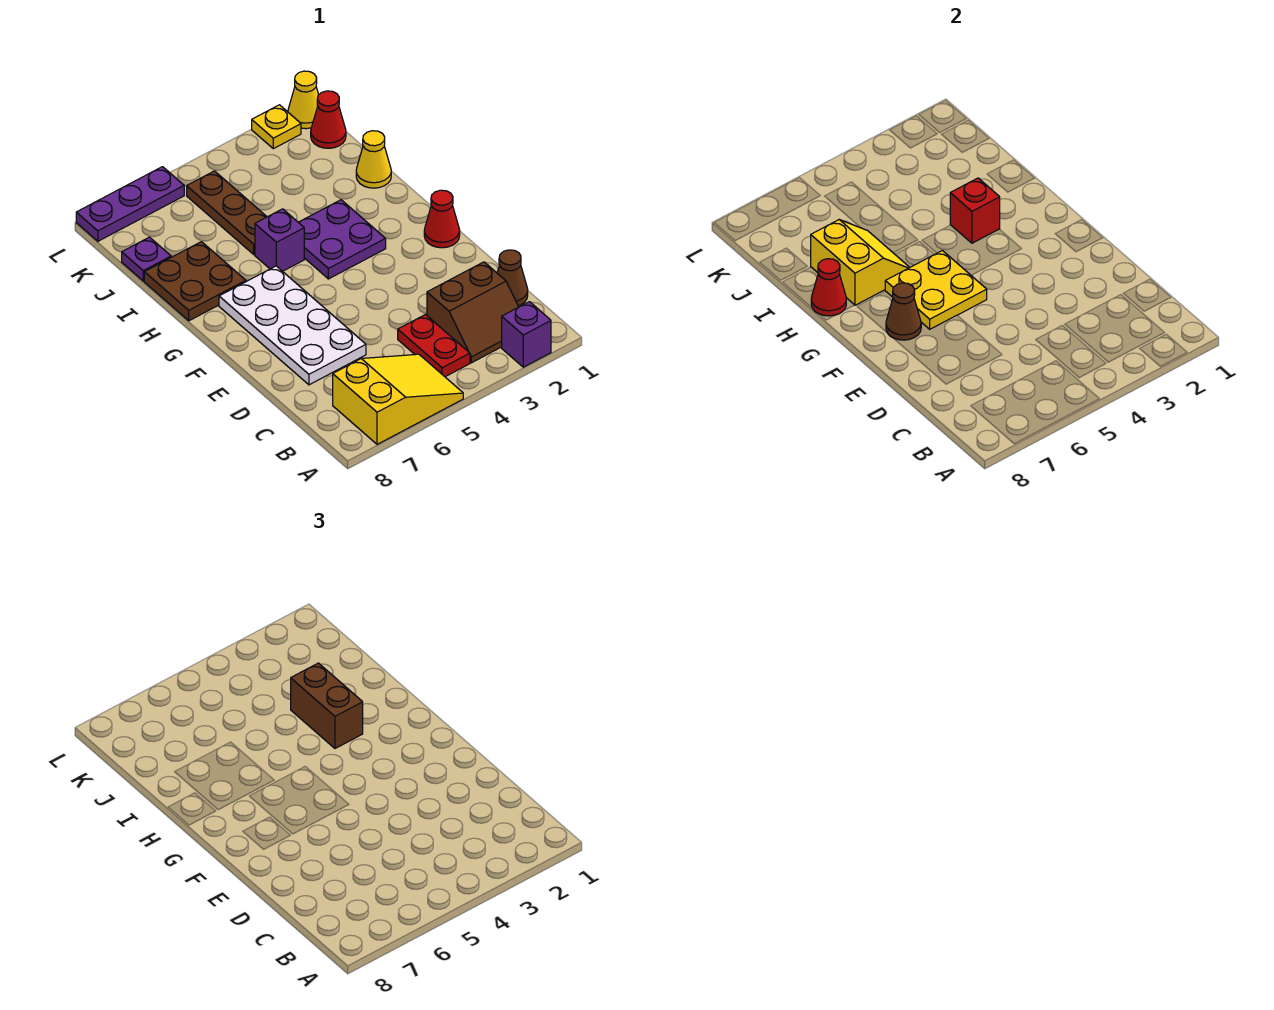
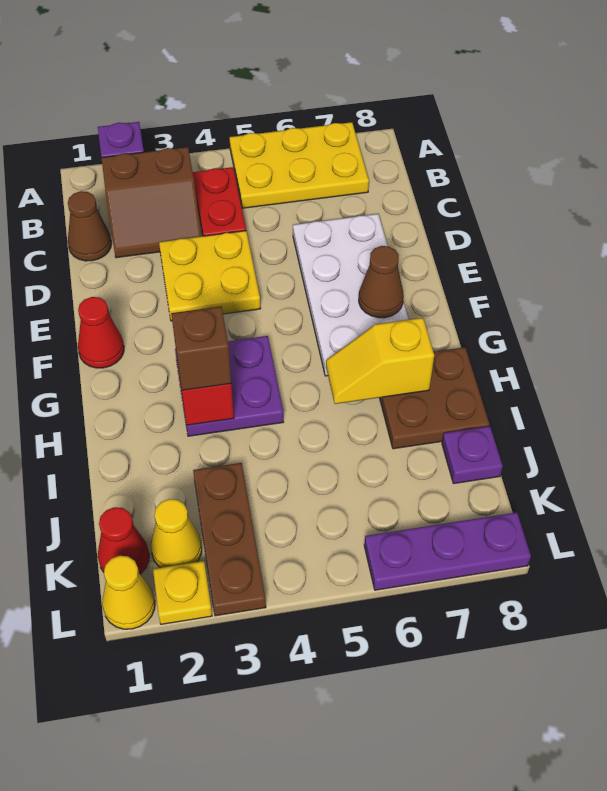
yellow slope A5:B7 level 1 top 7 -> yellow plate A5:B7 level 1
brown slope B2:C3 level 1 top C -> brown slope B2:C3 level 1 top B
yellow plate F5:G6 level 2 -> yellow plate D3:E4 level 1
brown brick H3:I3 level 3 -> brown brick H3 level 3
purple brick H5 level 1 -> none
yellow slope H6:I7 level 2 top 7 -> yellow slope H6:H7 level 2 top 7
red cone H8 level 2 -> none
yellow cone I1 level 1 -> yellow cone K2 level 1
brown plate I5:K5 level 1 -> brown plate J3:L3 level 1

